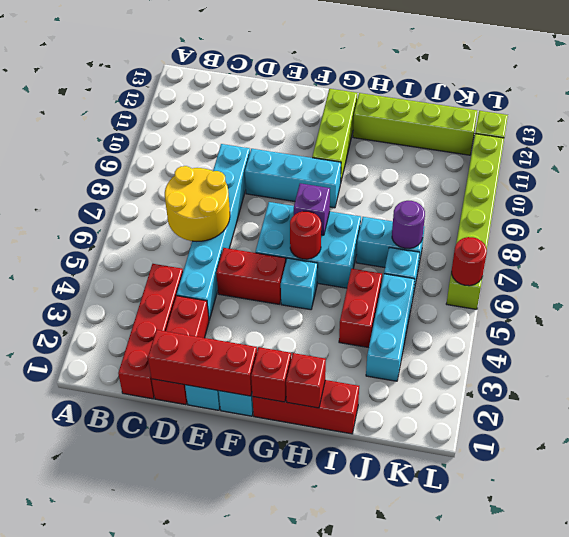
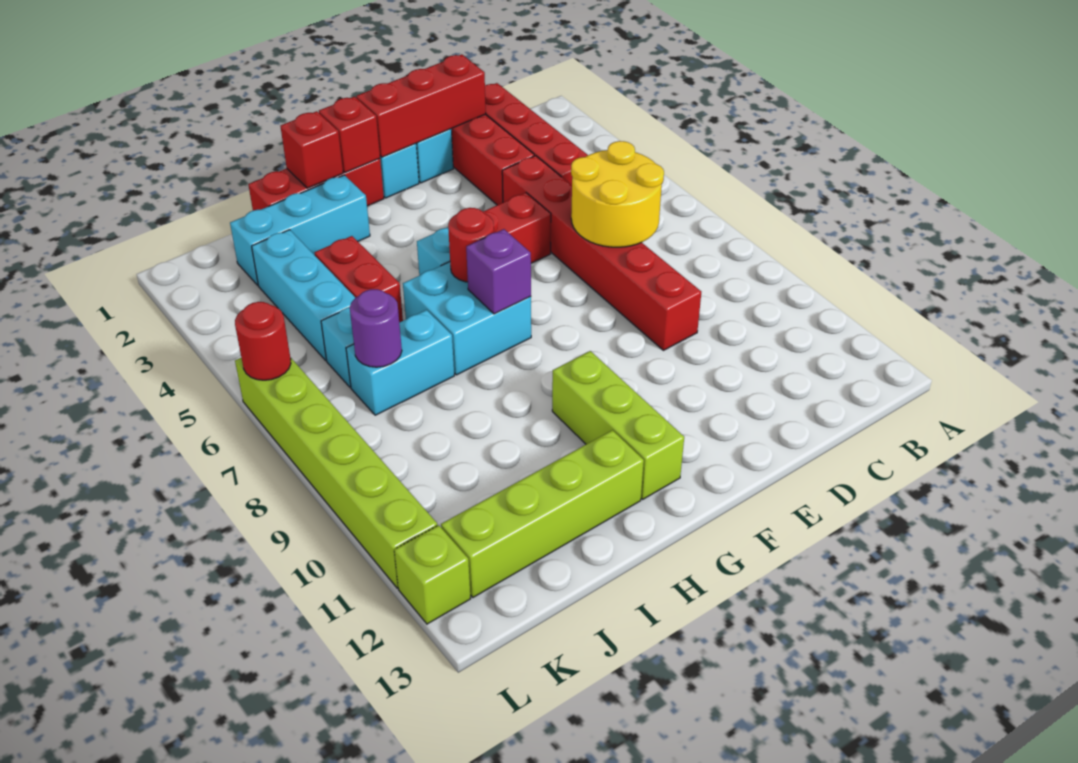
cyan brick D4:D9 level 1 -> red brick D4:D9 level 1
cyan brick E9:G9 level 1 -> cyan brick H2:J2 level 1
cyan brick F6:H7 level 1 -> cyan brick G6:H7 level 1

